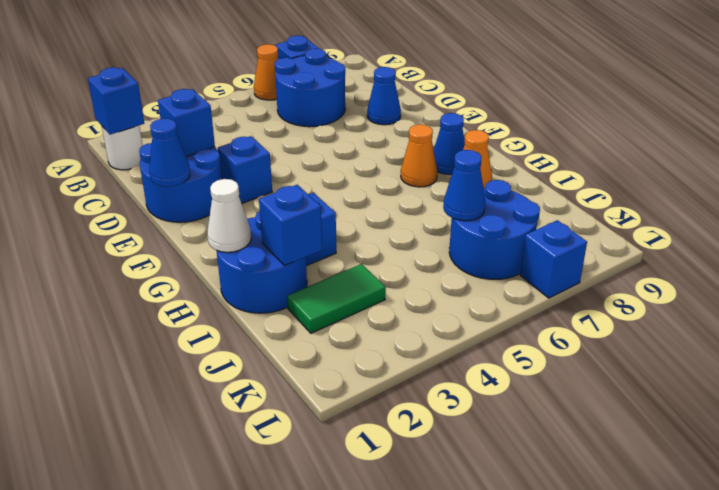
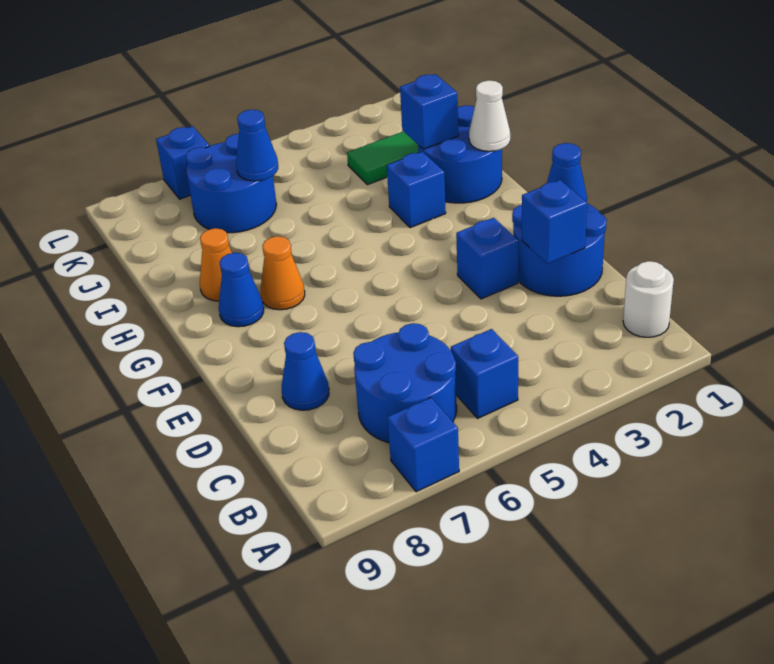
orange cone A6 level 1 -> none
blue brick B1 level 2 -> blue brick B5 level 1

